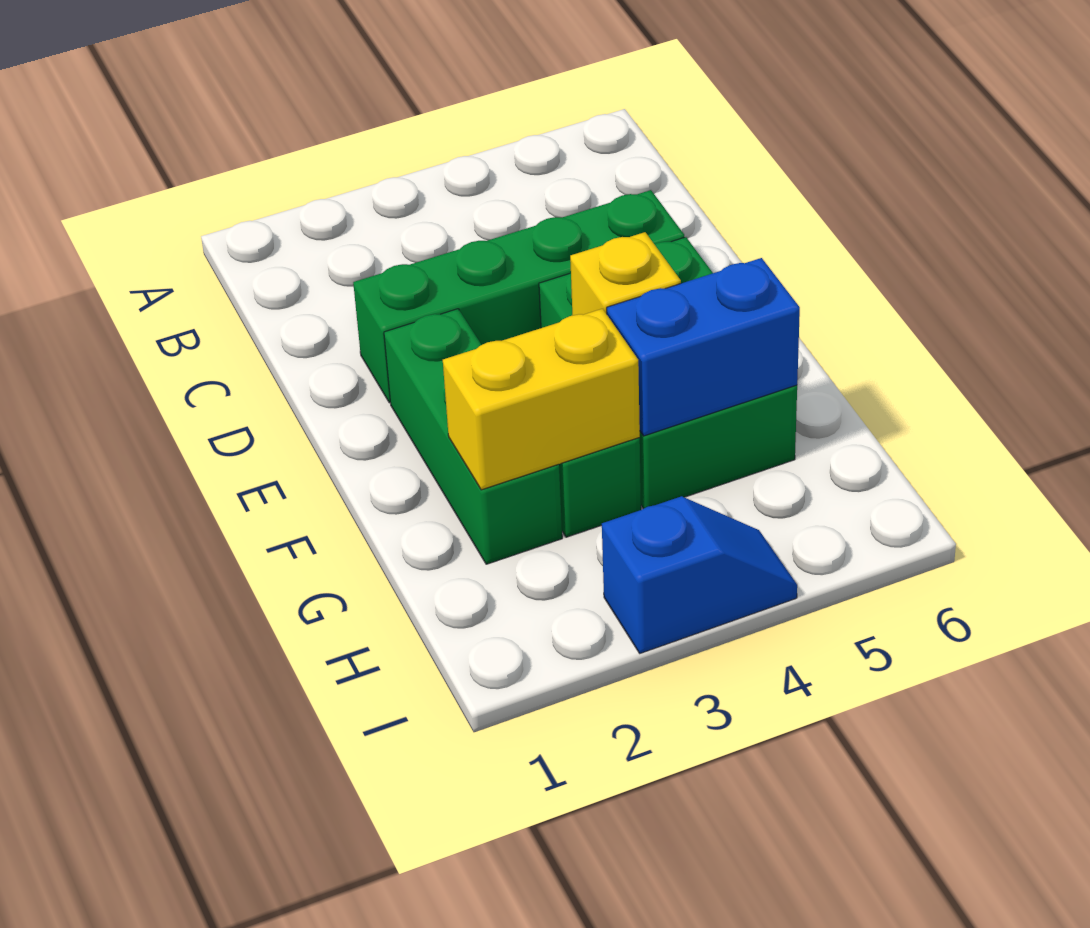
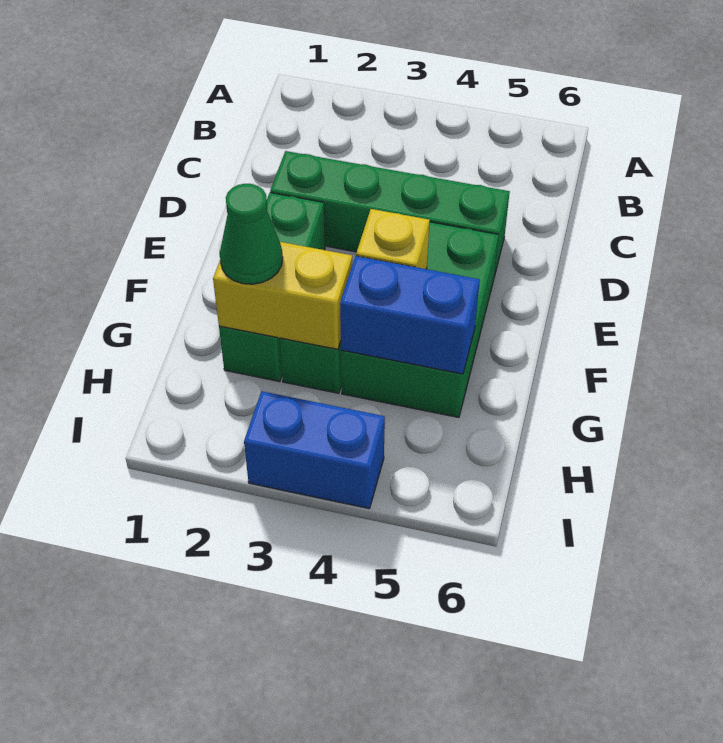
none -> green cone G2 level 3
blue slope I3:I4 level 1 top 3 -> blue brick I3:I4 level 1

